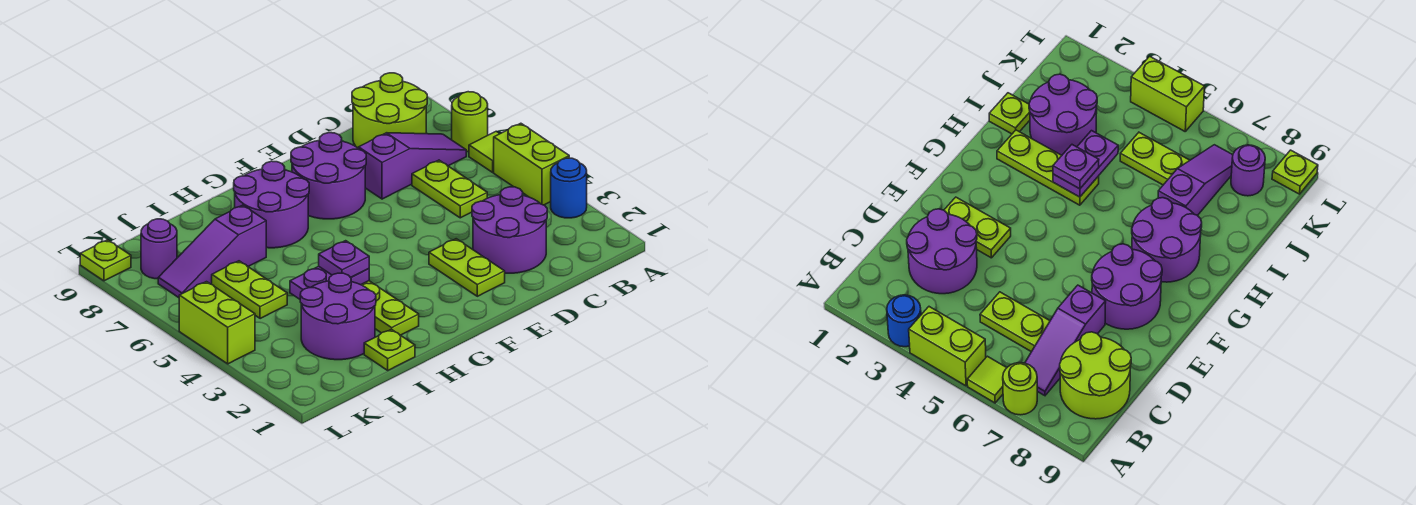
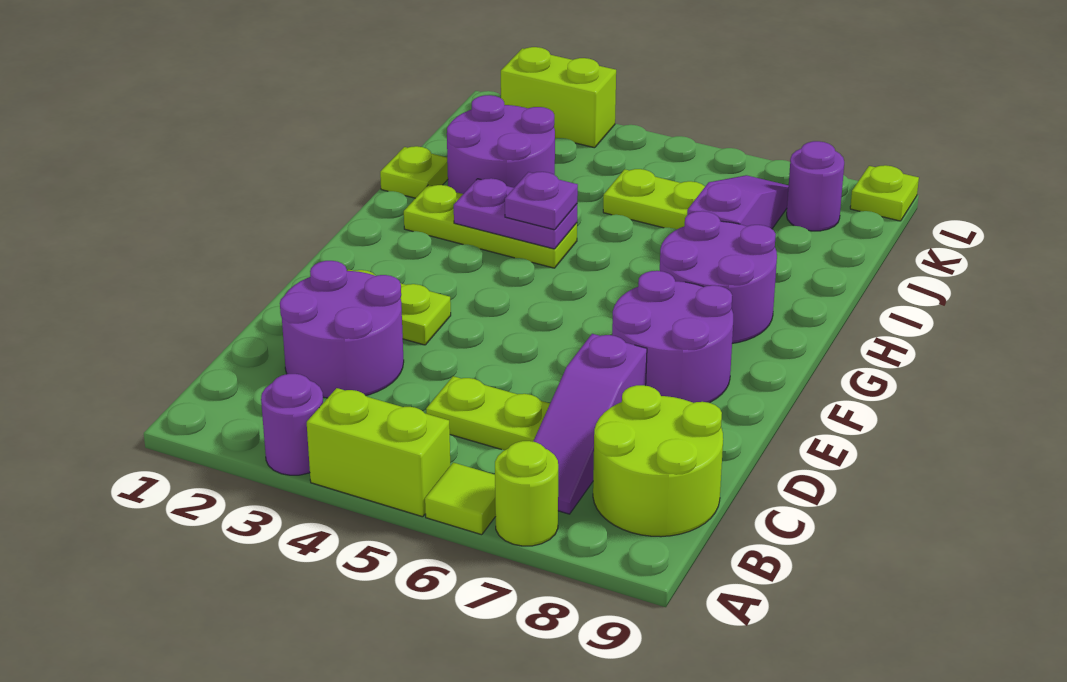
blue round brick A3 level 1 -> purple round brick A3 level 1
purple plate H4:I4 level 2 -> purple plate H3:H4 level 2
lime brick L4:L5 level 1 -> lime brick L2:L3 level 1

